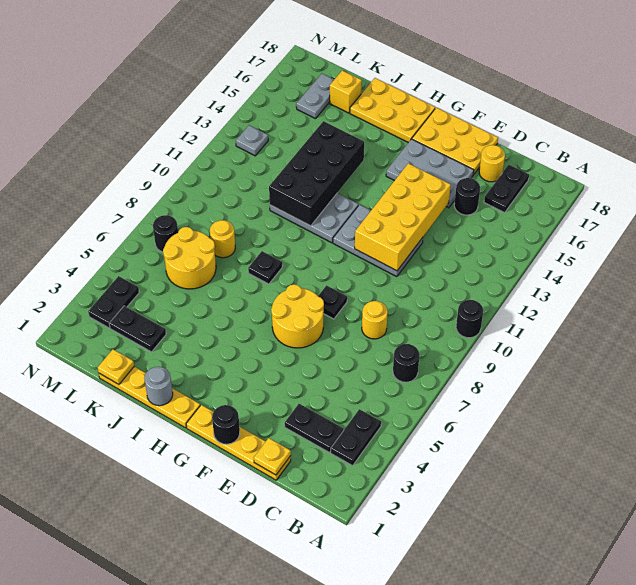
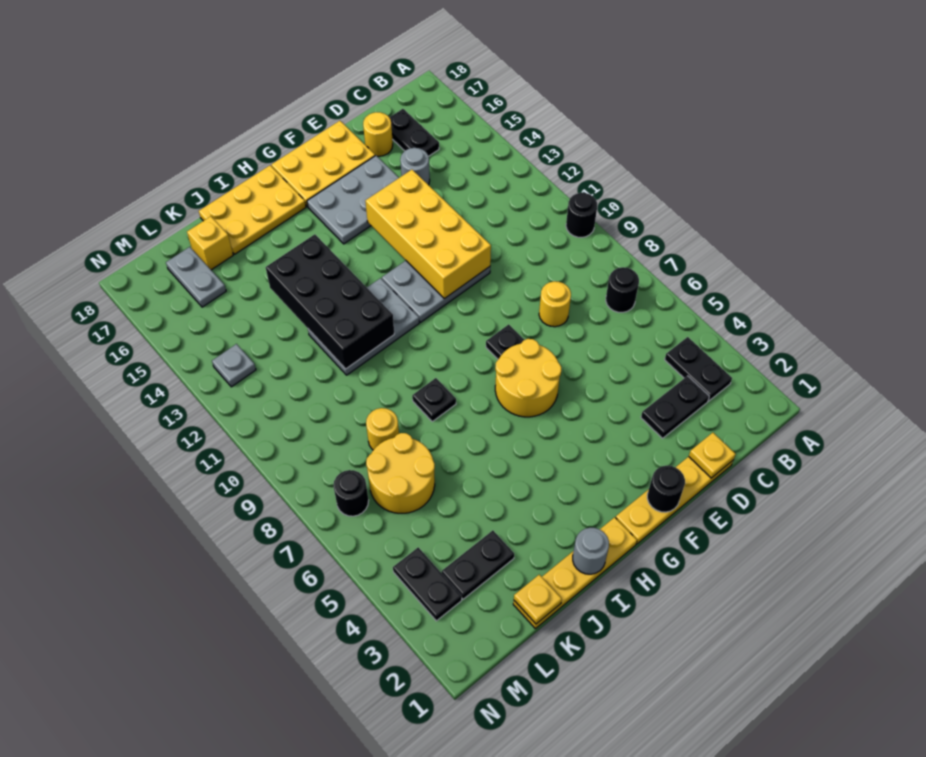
black round brick D15 level 1 -> grey round brick D15 level 1

